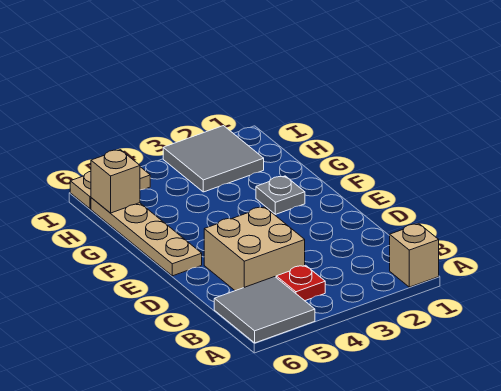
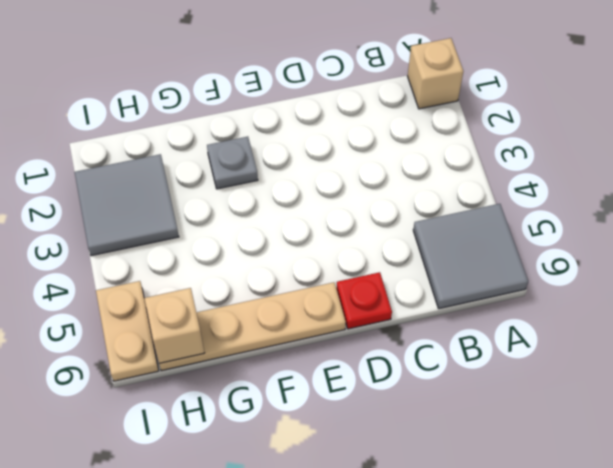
red plate B4 level 1 -> red plate D6 level 1
tan brick C4:D5 level 1 -> none

